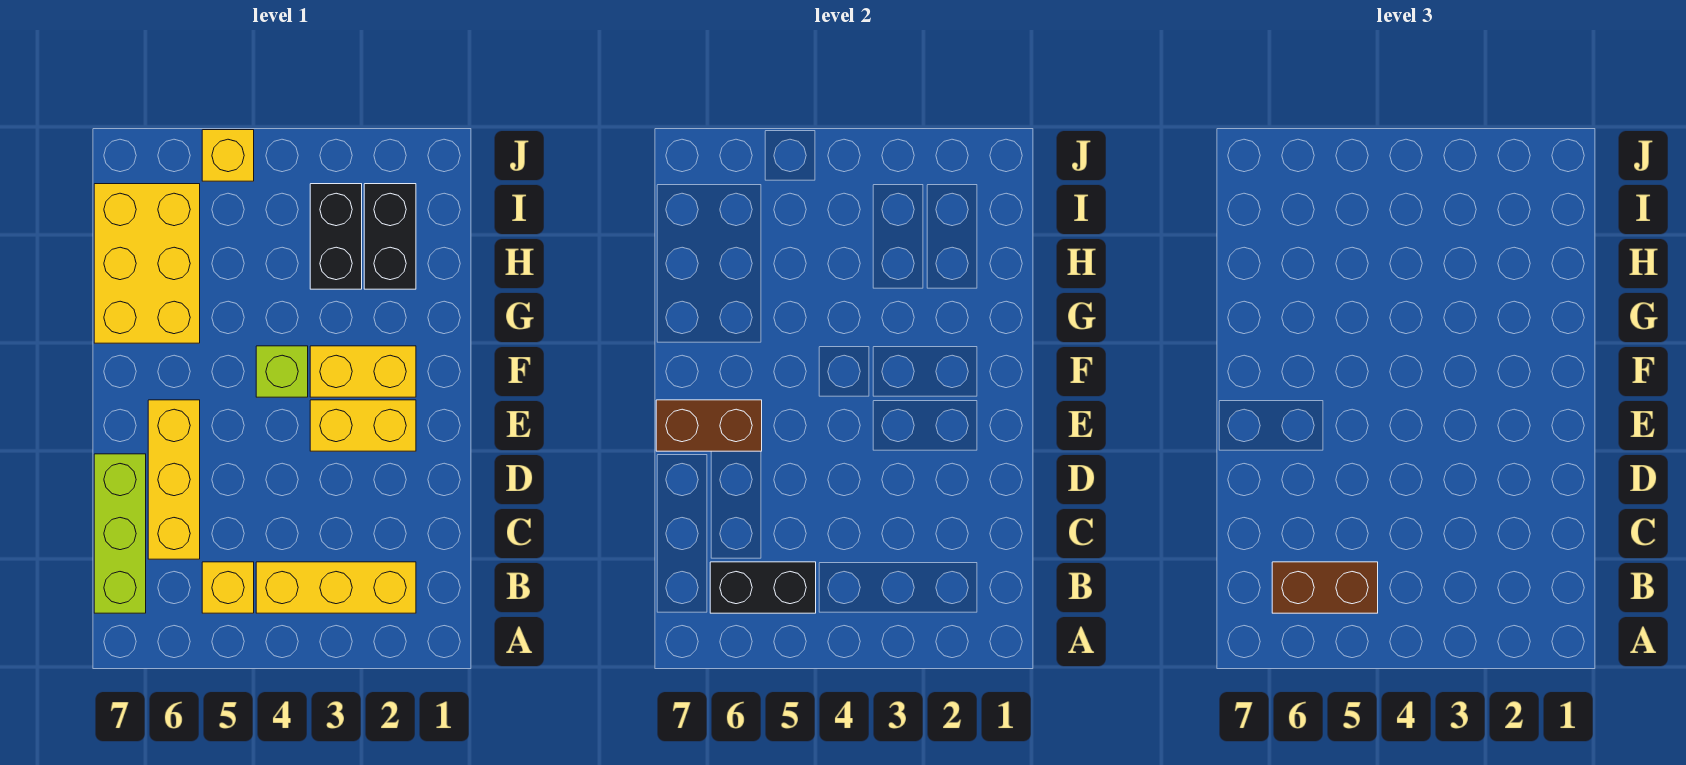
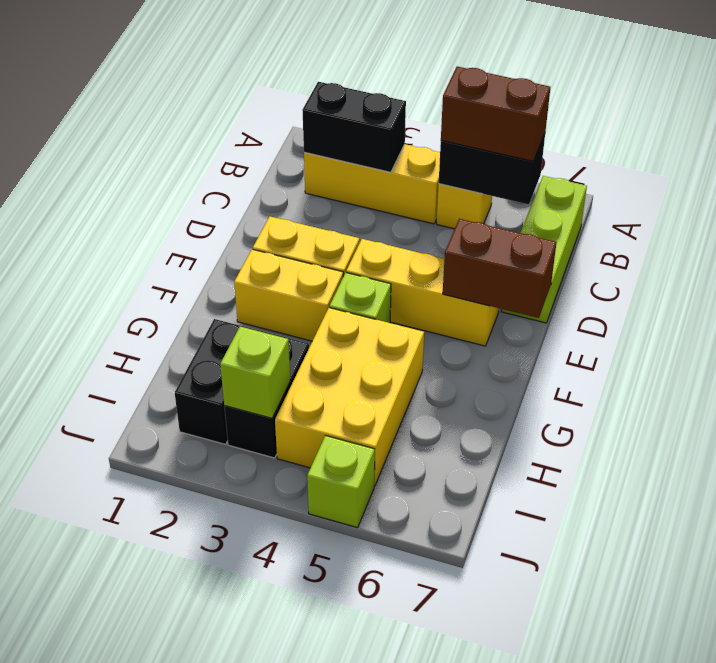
none -> black brick B2:B3 level 2
yellow brick C6:E6 level 1 -> yellow brick E4:E6 level 1
yellow brick G6:I7 level 1 -> yellow brick G4:I5 level 1
none -> lime brick I3 level 2
yellow brick J5 level 1 -> lime brick J5 level 1

